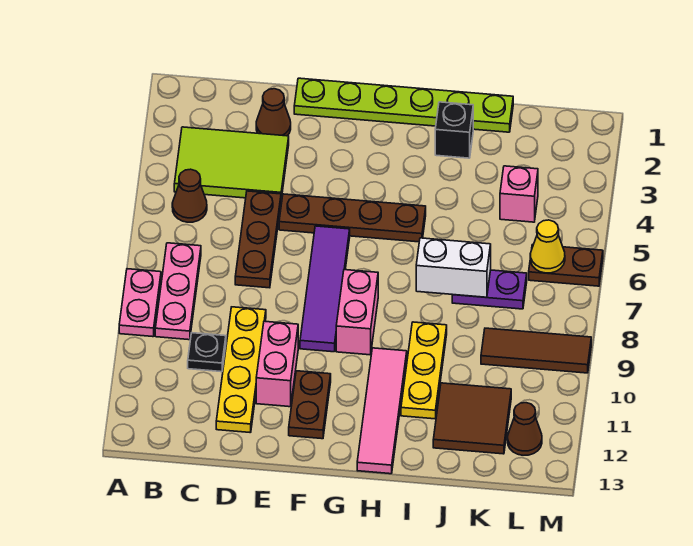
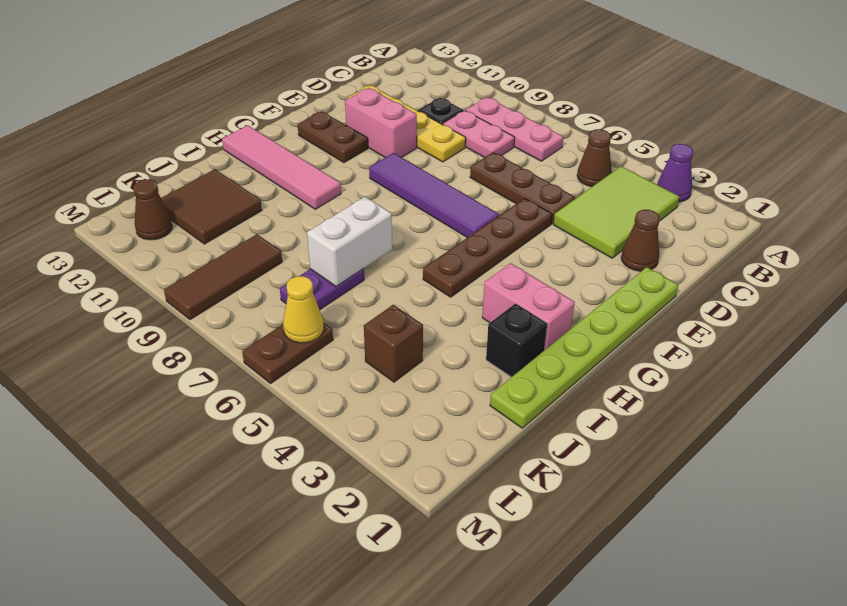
none -> purple cone A3 level 1
pink plate A8:A9 level 1 -> pink plate C8:C9 level 1
pink brick G8:G9 level 1 -> pink brick H2:H3 level 1
yellow plate I9:I11 level 1 -> none
pink brick K4 level 1 -> brown brick K4 level 1

